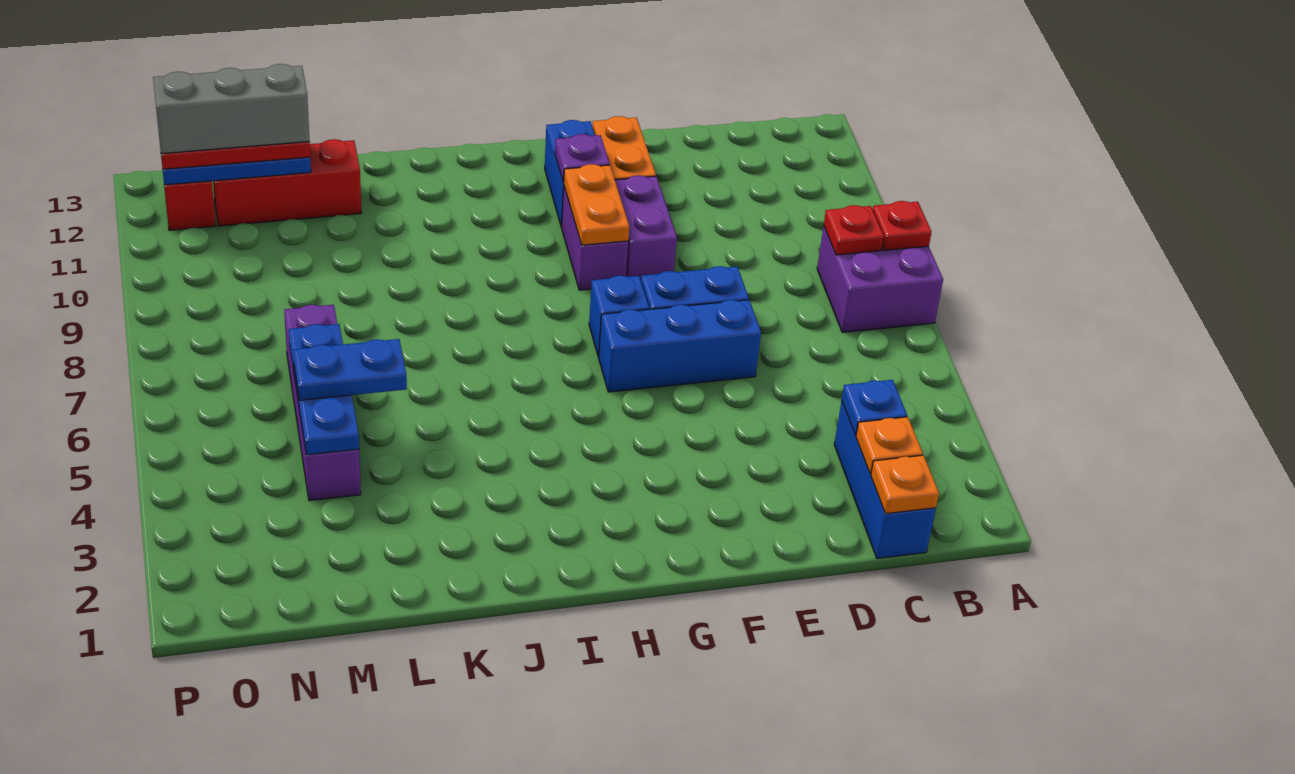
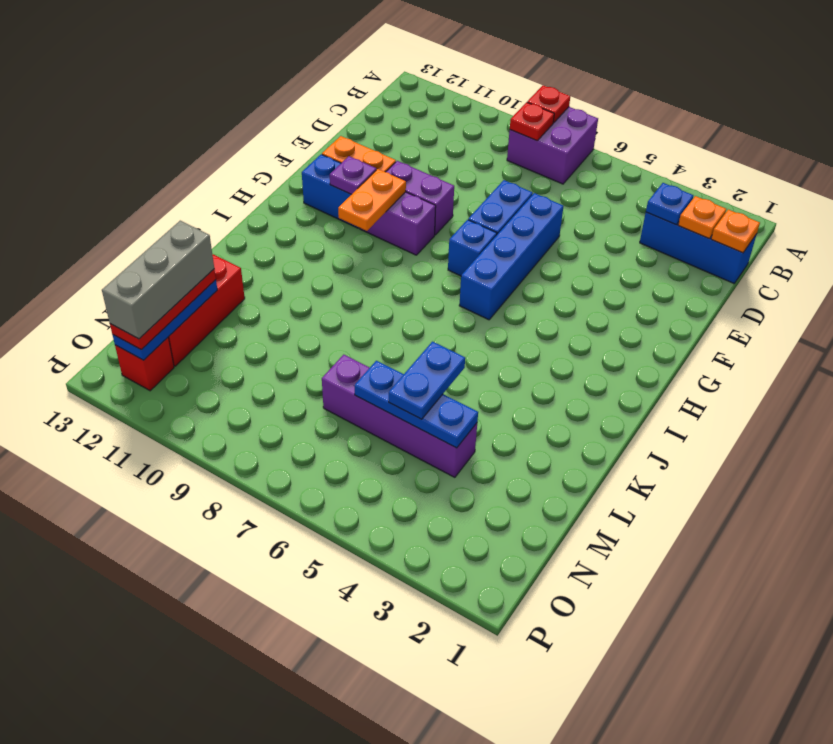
blue brick E6:G6 level 1 -> blue brick E6:H6 level 1
orange plate G9:G10 level 2 -> orange plate G10:H10 level 2

